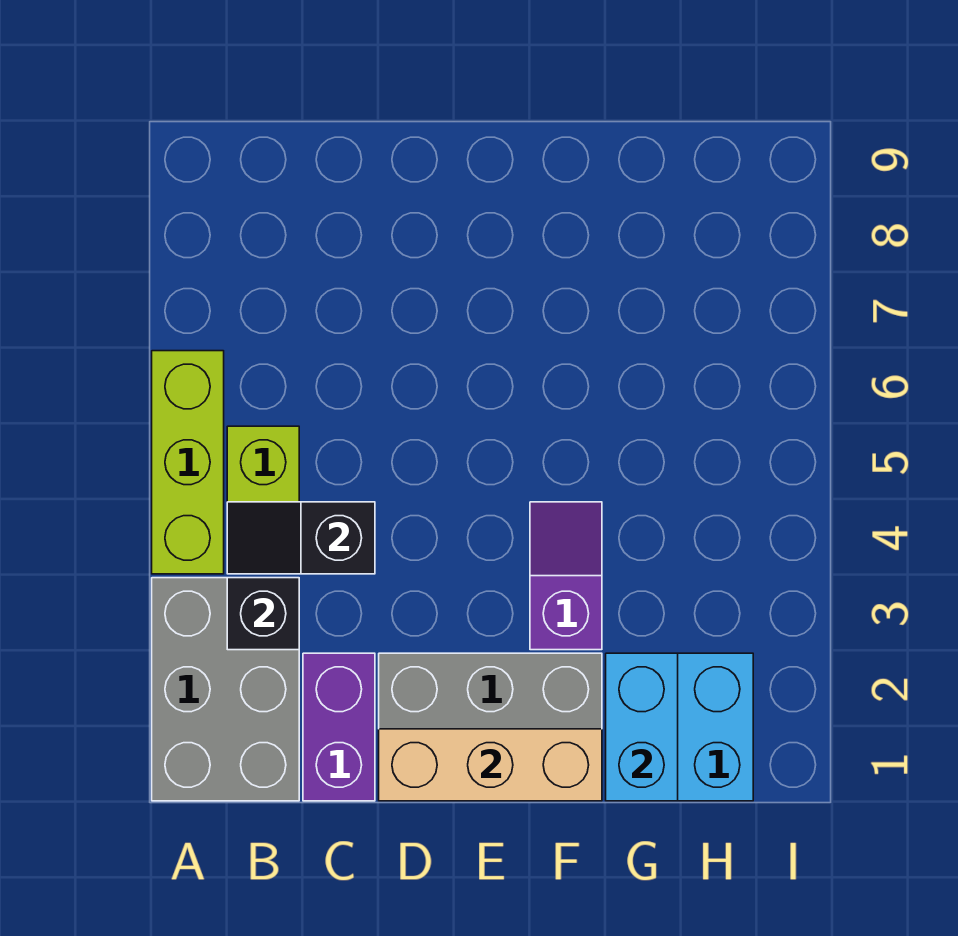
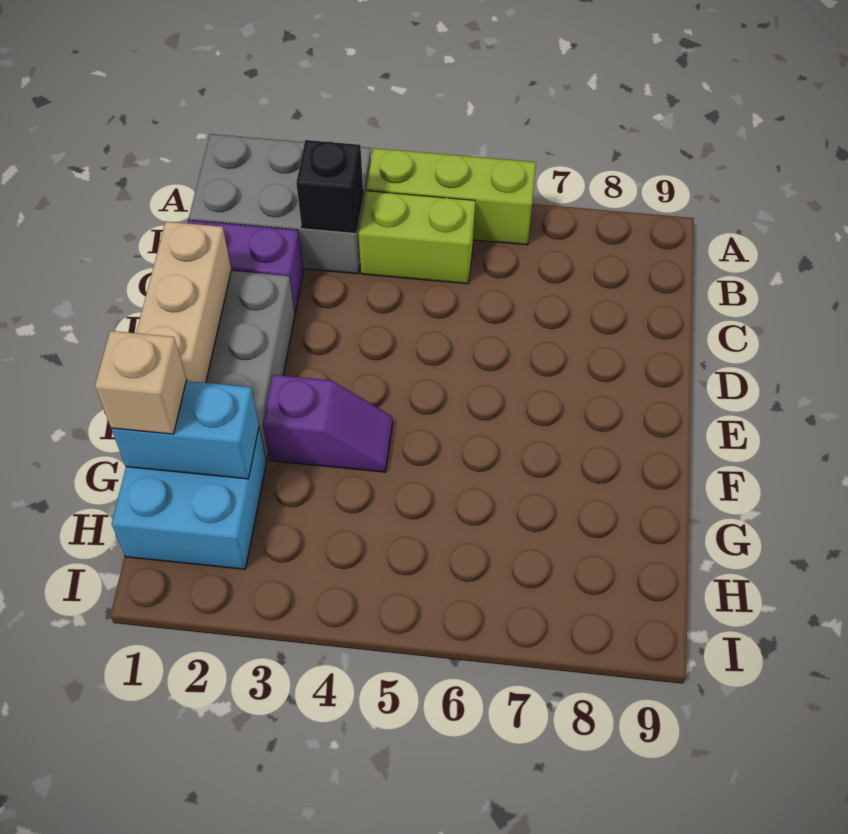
black slope B4:C4 level 2 top C -> none
none -> tan brick G1 level 3

